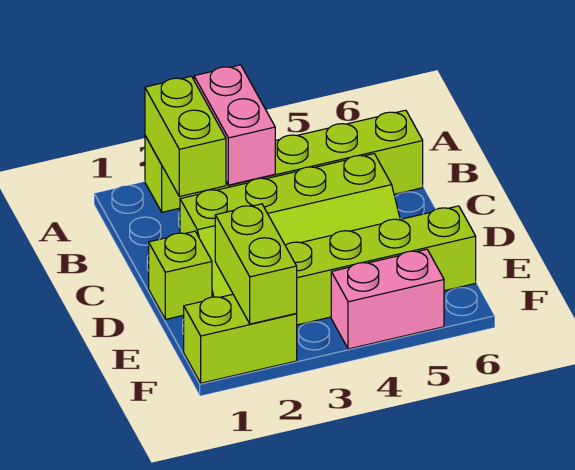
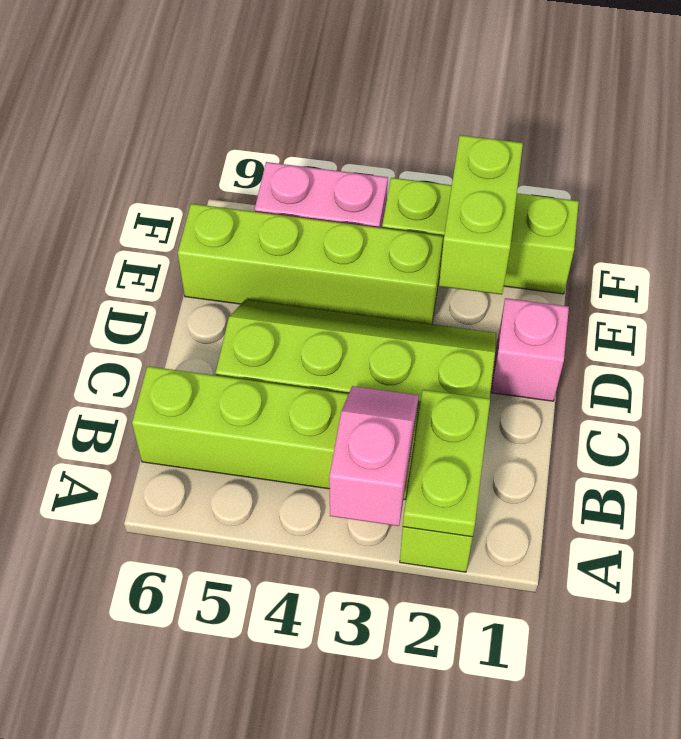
lime brick A2:B2 level 2 -> lime plate A2:B2 level 2
pink brick A3:B3 level 2 -> pink slope A3:B3 level 2 top A
lime brick D1 level 1 -> pink brick D1 level 1
lime brick F1:F2 level 1 -> lime brick F1:F3 level 1

